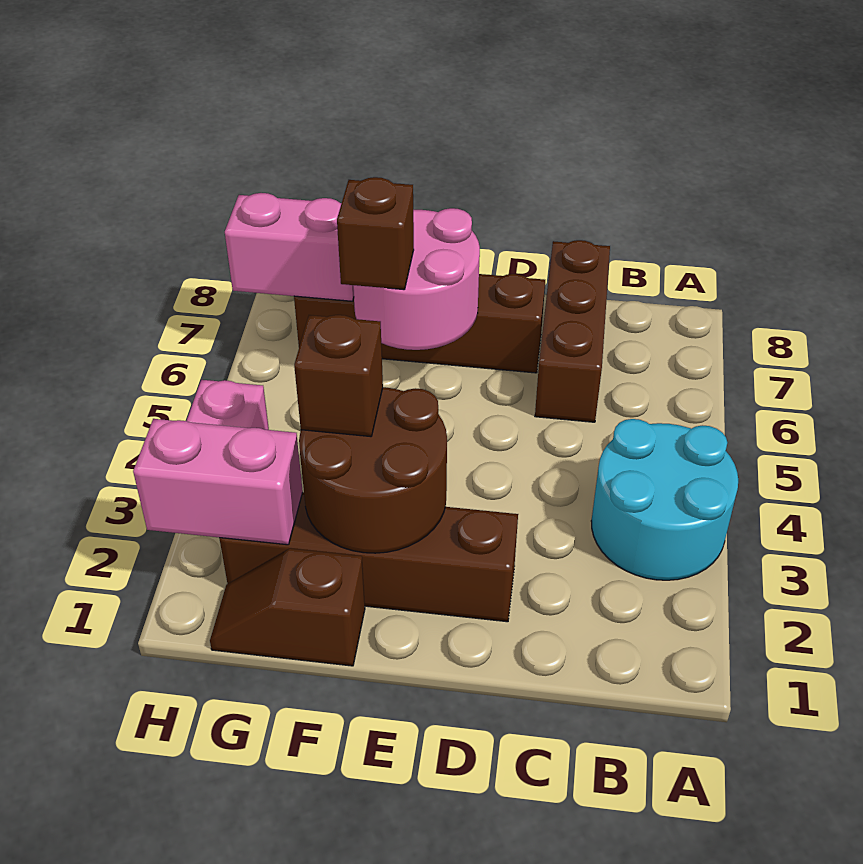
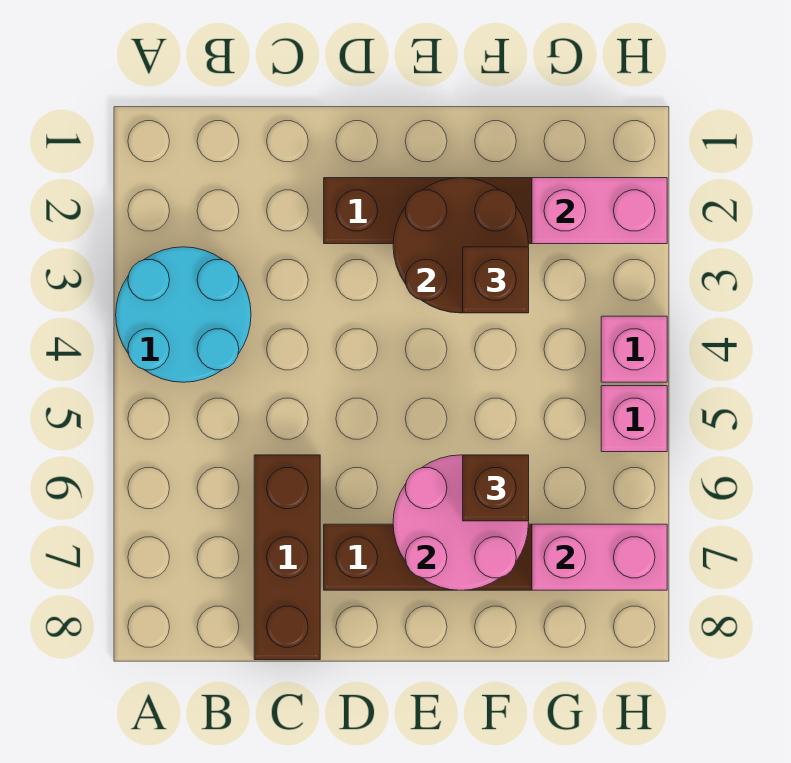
brown slope F1:G1 level 1 top F -> none
none -> pink brick H5 level 1

